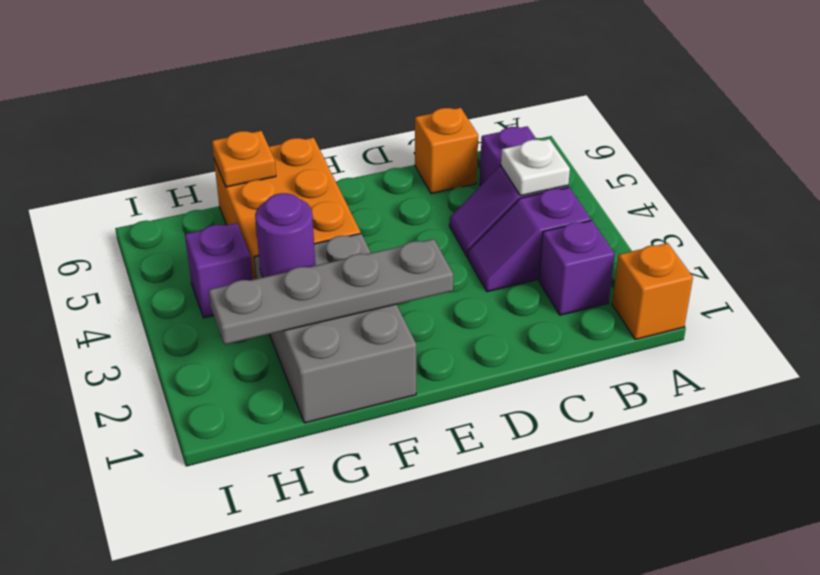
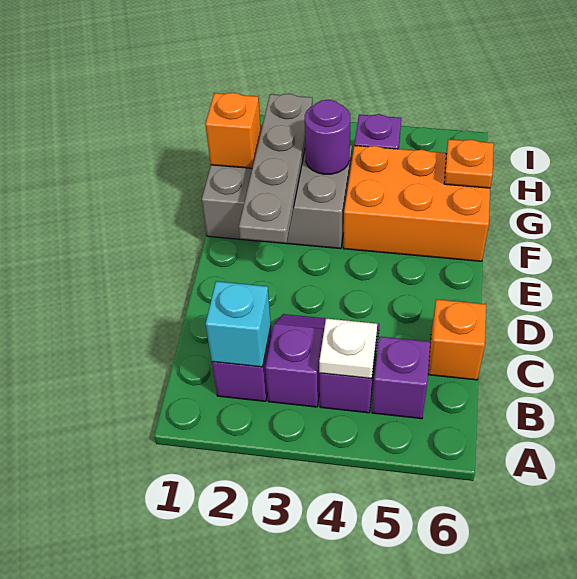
orange brick A1 level 1 -> orange brick G1 level 2
none -> cyan brick B2 level 2

